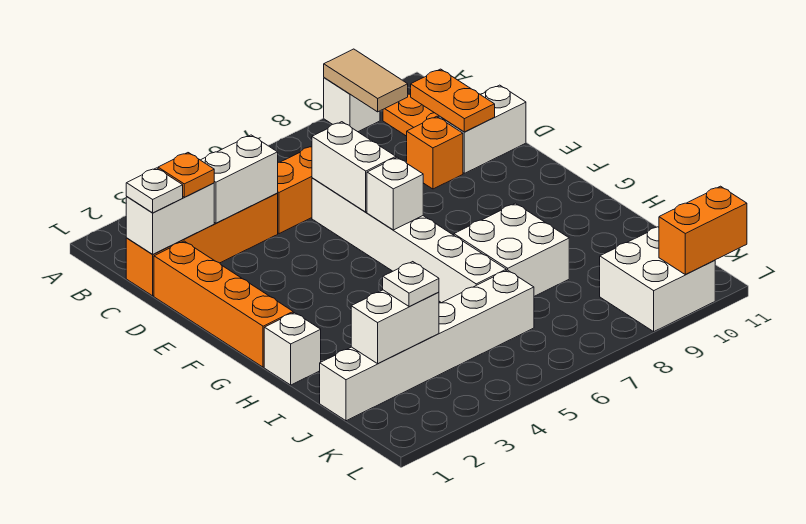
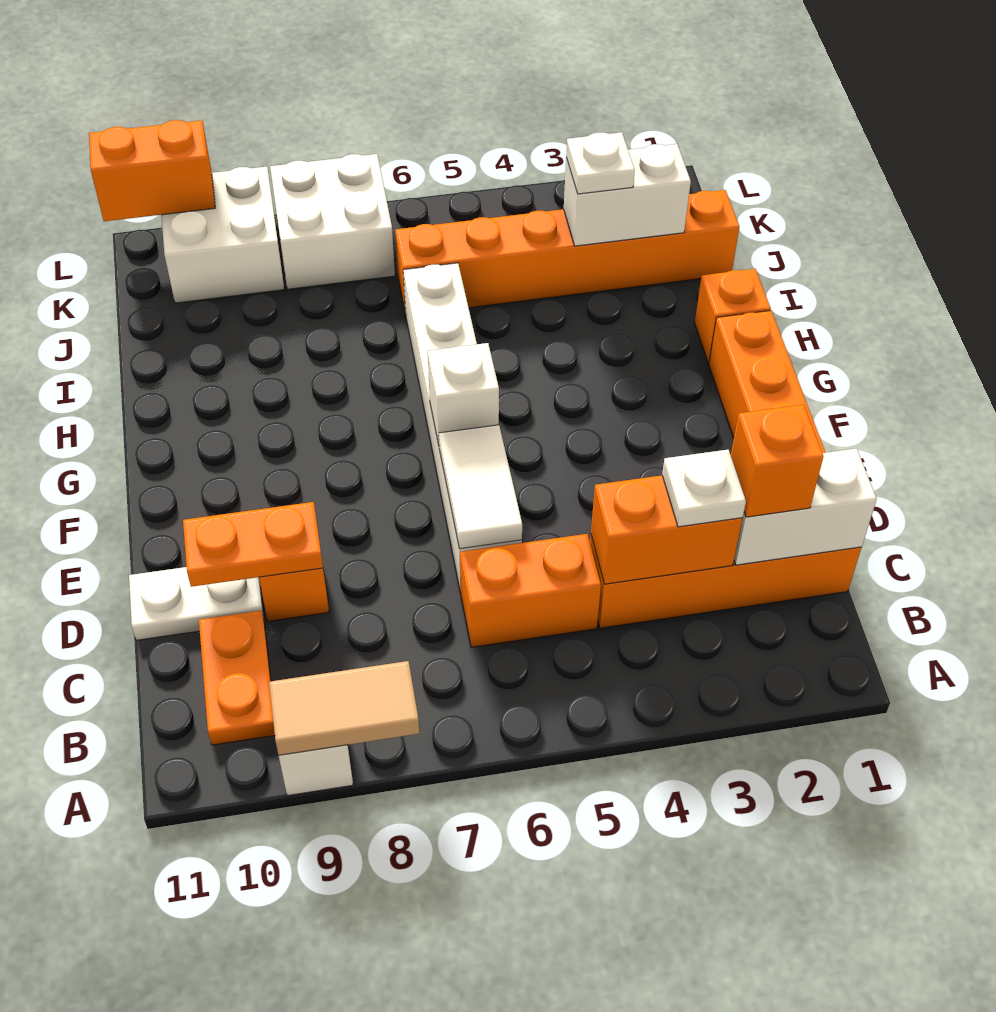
tan tile A9:B9 level 2 -> tan tile A8:A9 level 2
white plate C1 level 3 -> white plate C3 level 3
orange plate C2 level 3 -> orange brick C2 level 3
white brick C3:C4 level 2 -> orange brick C3:C4 level 2
orange plate C10:D10 level 2 -> orange plate D9:D10 level 2
white brick D6:E6 level 2 -> white tile D6:E6 level 2
white brick D10:D11 level 1 -> white plate D10:D11 level 1
white brick H1 level 1 -> orange brick H1 level 1
white brick H7:I8 level 1 -> white brick K7:L8 level 1
white brick J1:J6 level 1 -> orange brick J1:J6 level 1

